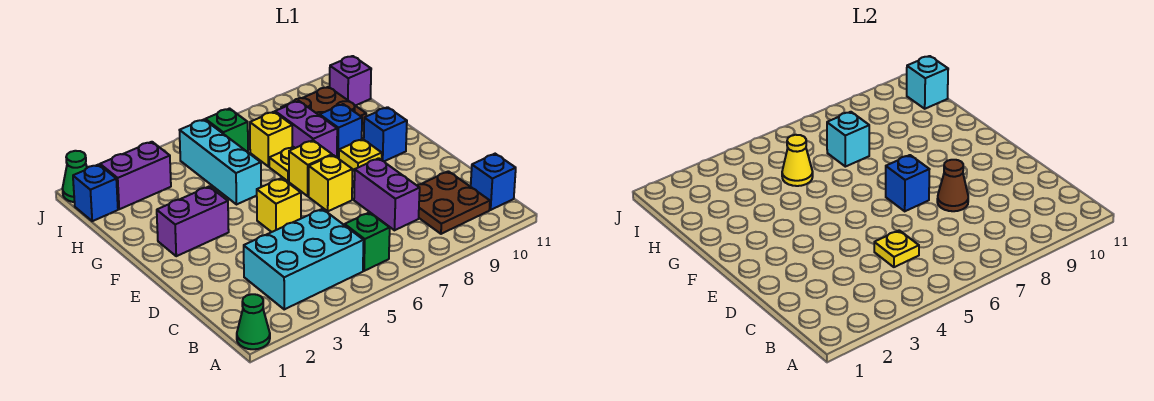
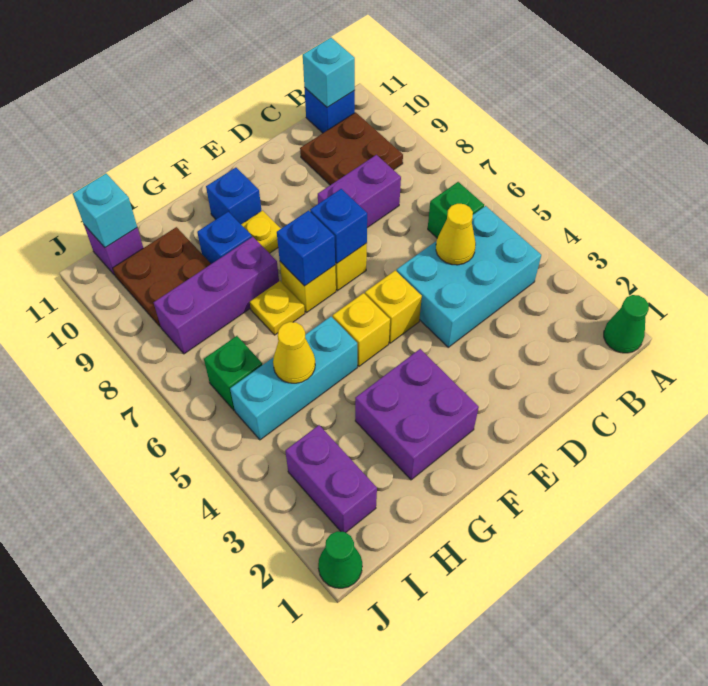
cyan brick B3:C5 level 1 -> cyan brick B4:D5 level 1
yellow plate C5 level 2 -> yellow cone C5 level 2
brown cone D8 level 2 -> none
purple brick F2:F3 level 1 -> purple brick F2:G3 level 1
purple brick G8:H8 level 1 -> purple brick G8:I8 level 1
yellow brick H7 level 1 -> yellow brick F5 level 1
cyan brick H7 level 2 -> cyan brick B11 level 2
blue brick I1 level 1 -> blue brick F7 level 2

